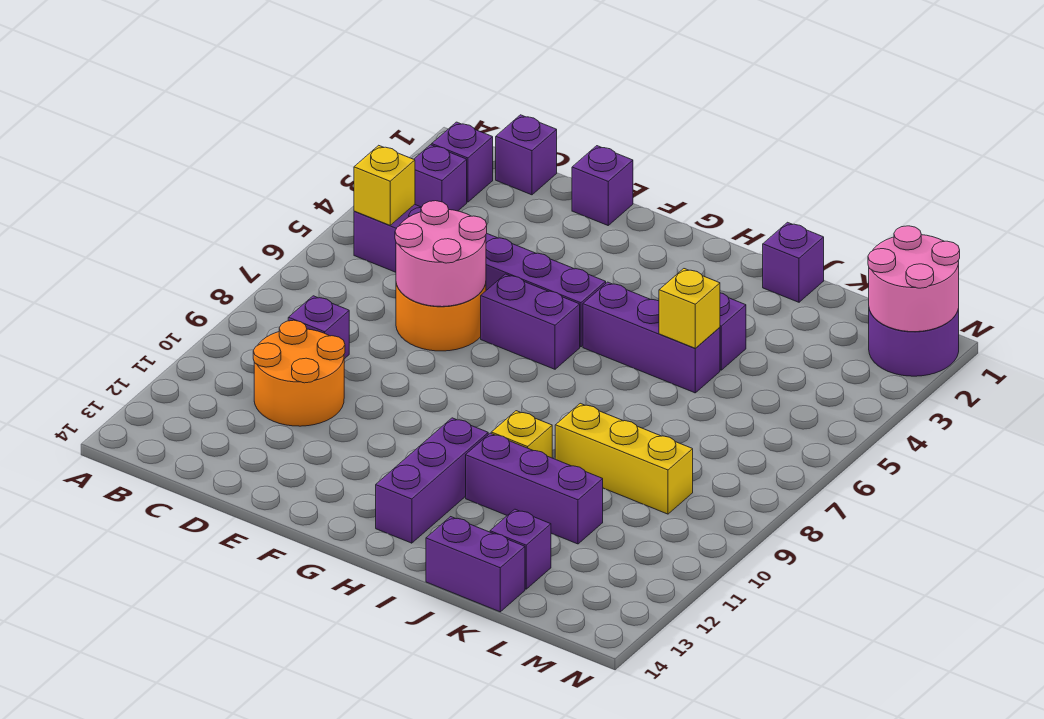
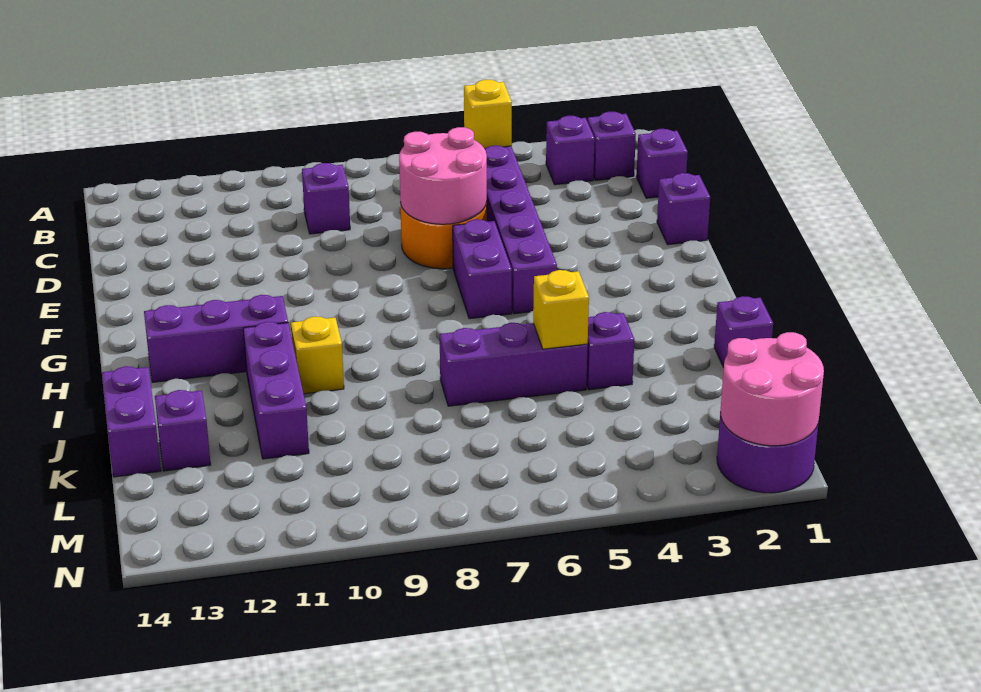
orange round brick C10:D11 level 1 -> none
purple brick H5:J5 level 1 -> purple brick J5:J7 level 1
yellow brick J9:L9 level 1 -> none

